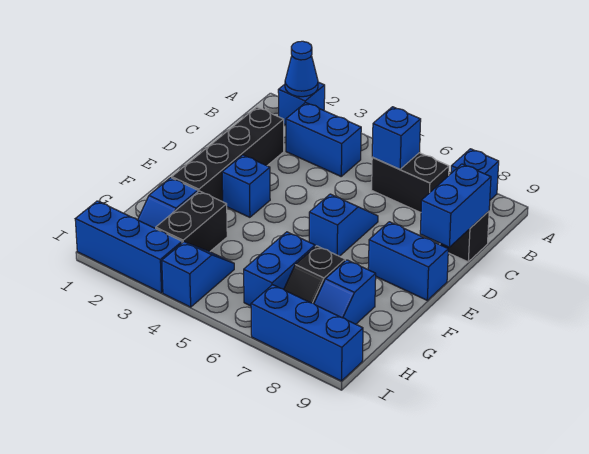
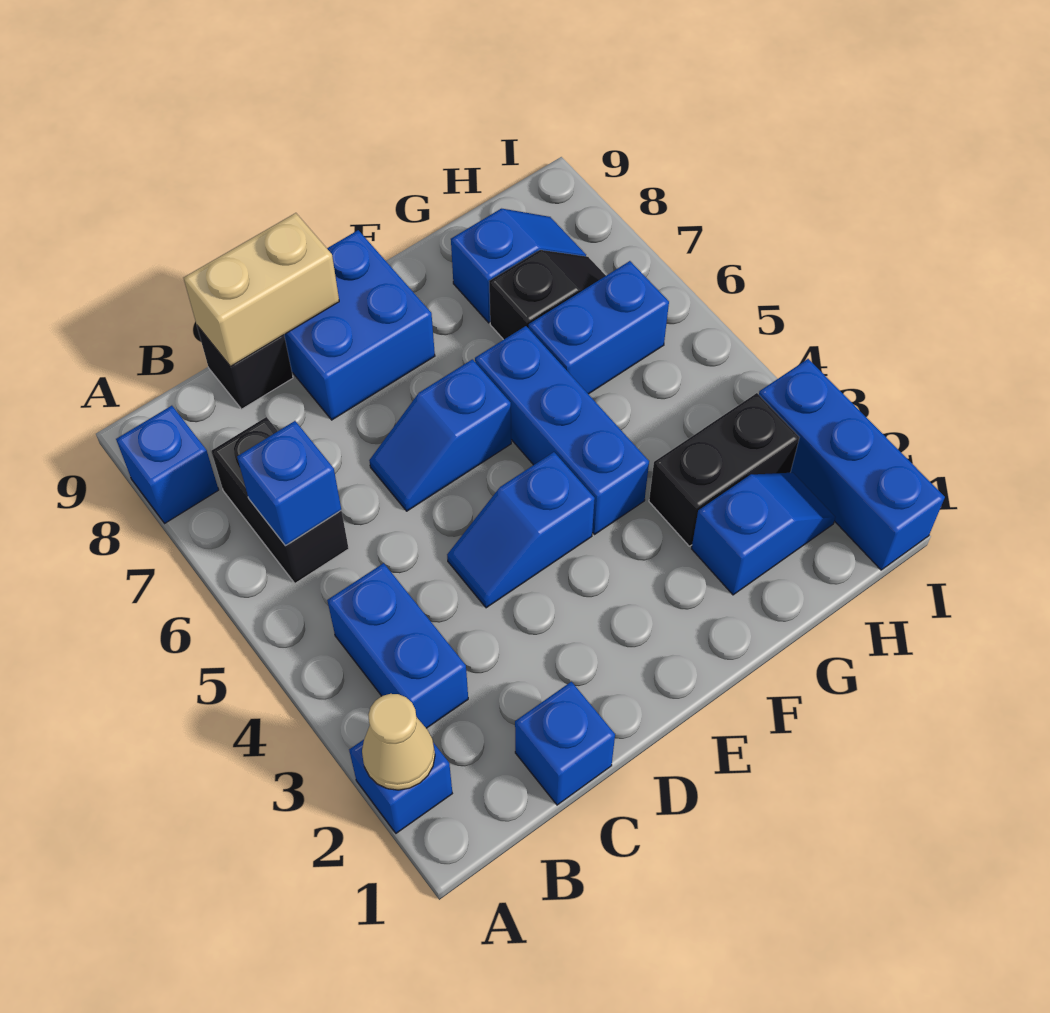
blue cone A2 level 2 -> tan cone A2 level 2
black brick C2:F2 level 1 -> none
blue brick C9:D9 level 2 -> tan brick C9:D9 level 2
blue brick E3 level 1 -> blue brick C1 level 1
blue brick E8:E9 level 1 -> blue brick D8:E9 level 1
blue slope H4:I4 level 1 top I -> blue slope D4:E4 level 1 top E
blue brick I7:I9 level 1 -> blue brick F4:F6 level 1

